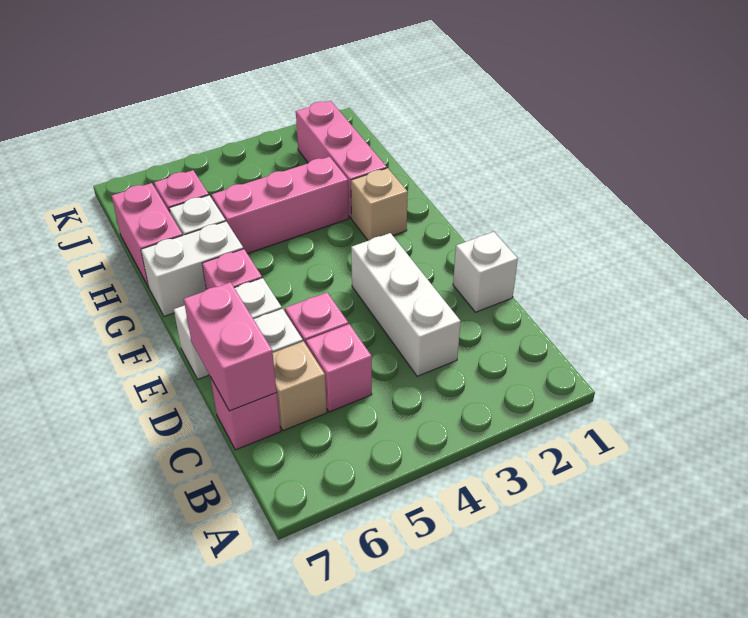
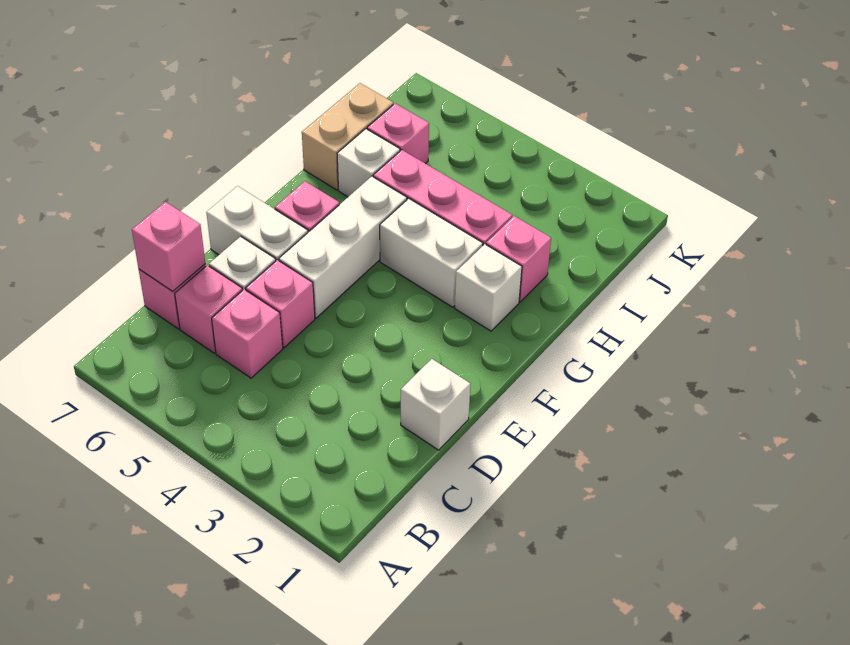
white brick C3:E3 level 1 -> white brick E5:G5 level 1
tan brick C6 level 1 -> pink brick C6 level 1
pink brick C7:D7 level 2 -> pink brick C7 level 2
tan brick G2 level 1 -> white brick G2 level 1
white brick G6:G7 level 1 -> white brick G3:G4 level 1
pink brick H2:J2 level 1 -> pink brick H2 level 1
pink brick H7:I7 level 1 -> tan brick H7:I7 level 1

